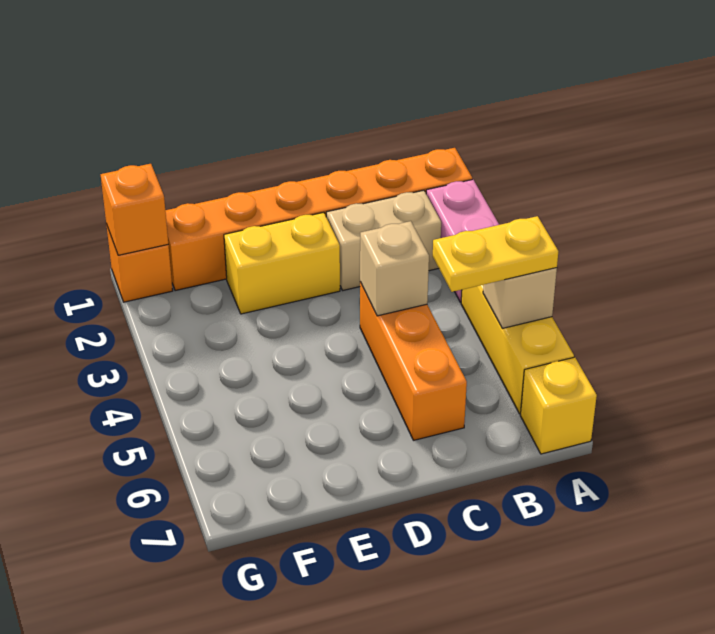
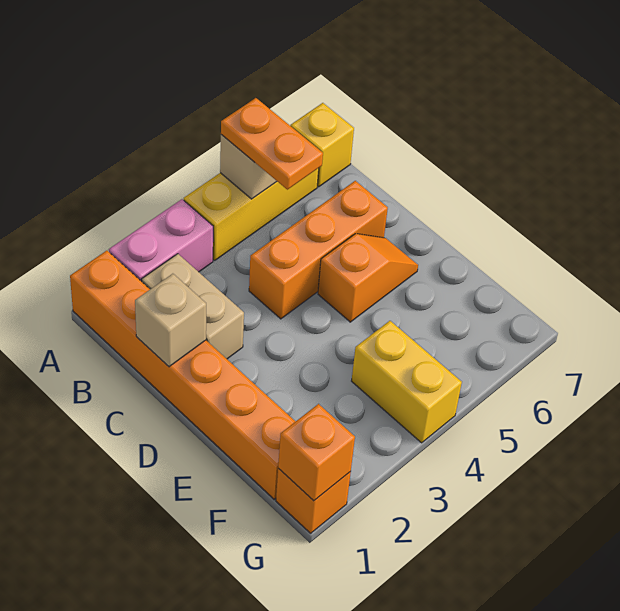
yellow plate A5:B5 level 3 -> orange plate A5:B5 level 3
tan brick C4 level 2 -> tan brick C1 level 2
yellow brick D2:E2 level 1 -> yellow brick F4:G4 level 1
none -> orange slope D5:D6 level 1 top 5

